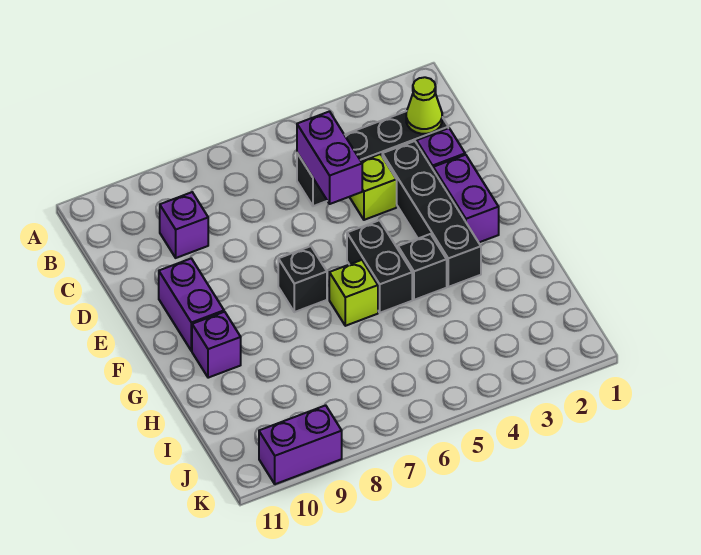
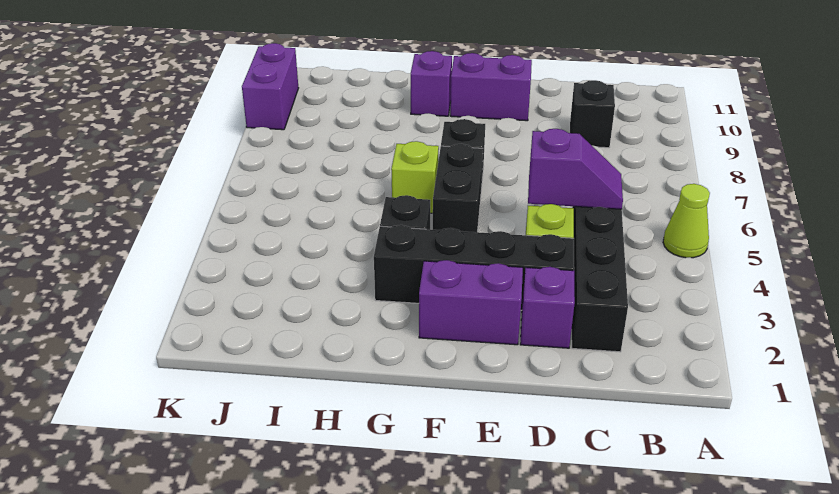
lime cone C2 level 2 -> lime cone A5 level 1
purple brick C5:D5 level 2 -> purple slope C5:D5 level 2 top D
purple brick C9 level 1 -> black brick C9 level 1
black brick F5:G5 level 1 -> black brick F5:F6 level 1

